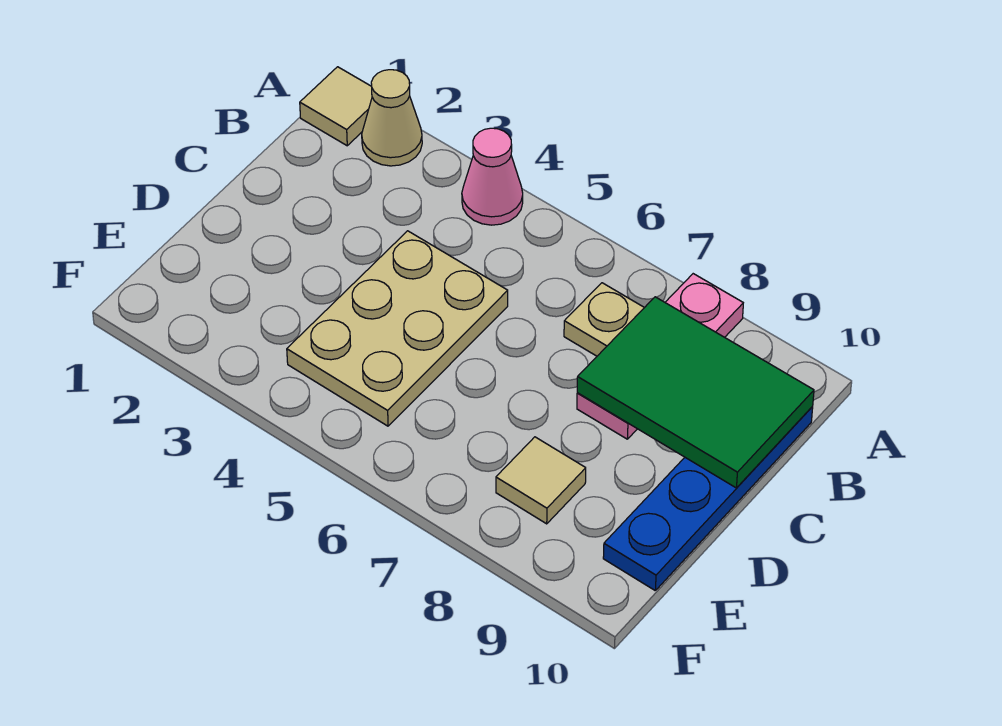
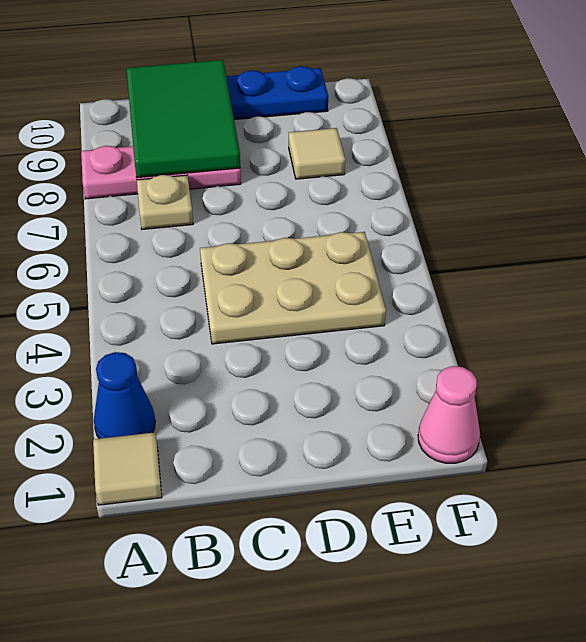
tan cone A2 level 1 -> blue cone A2 level 1
pink cone A4 level 1 -> pink cone F1 level 1

